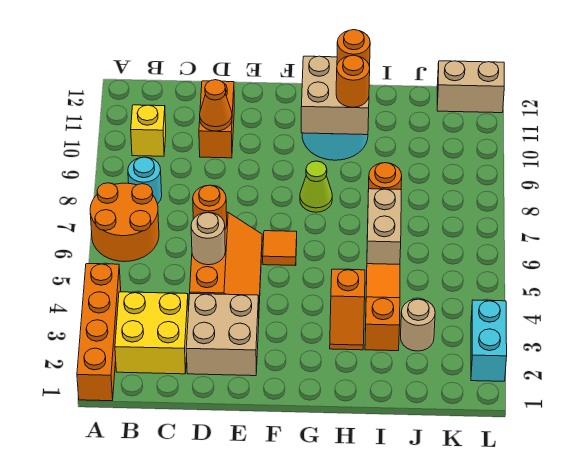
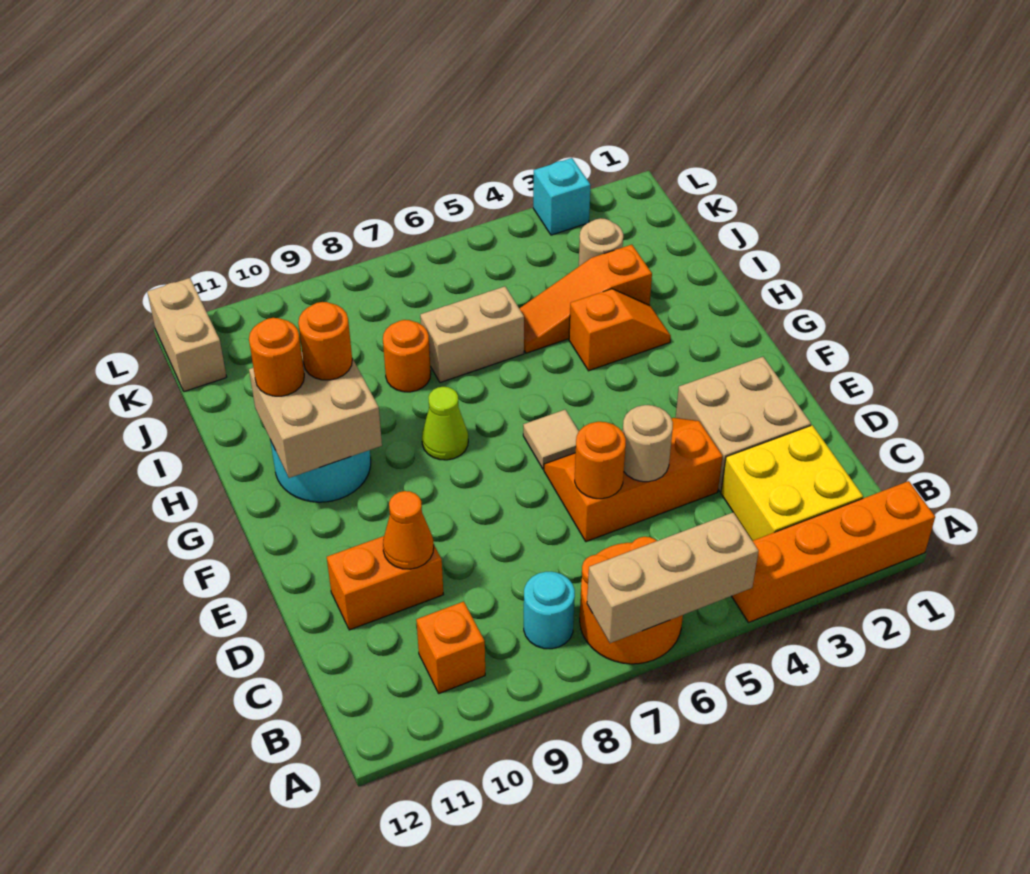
none -> tan brick A5:A7 level 2
yellow brick B10 level 1 -> orange brick B10 level 1
orange tile F6 level 1 -> tan tile F6 level 1
cyan brick L2:L3 level 1 -> cyan brick L3 level 1

